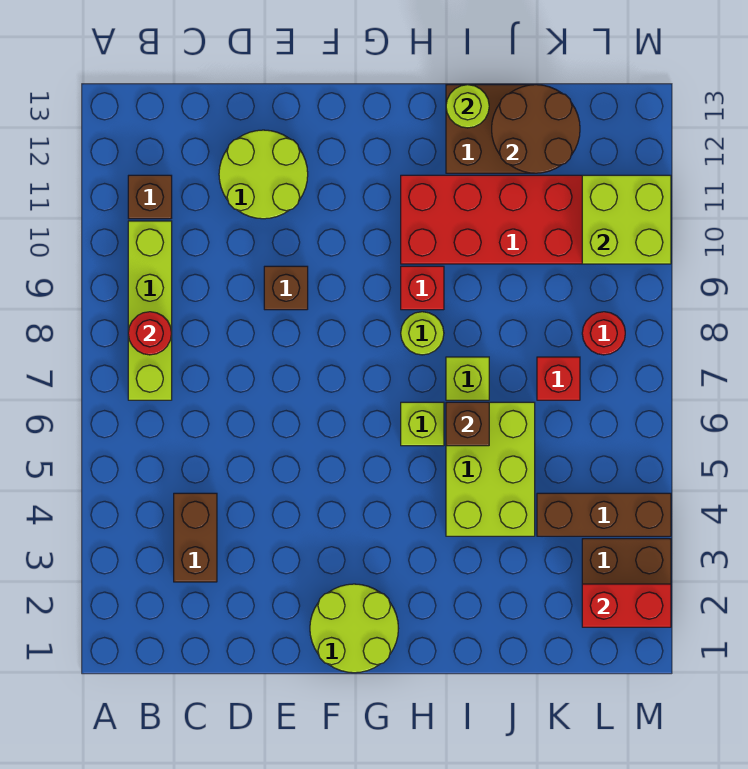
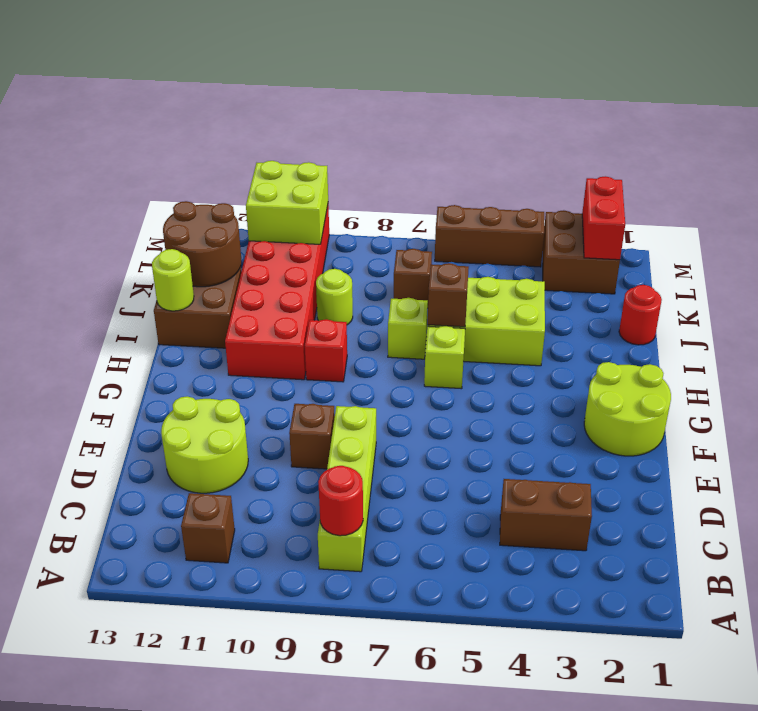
lime brick B7:B10 level 1 -> lime brick B8:E8 level 1
lime round brick H8 level 1 -> lime round brick J9 level 1
brown brick K4:M4 level 1 -> brown brick M4:M6 level 1
red brick K7 level 1 -> brown brick K7 level 1
red round brick L8 level 1 -> red round brick J1 level 1

